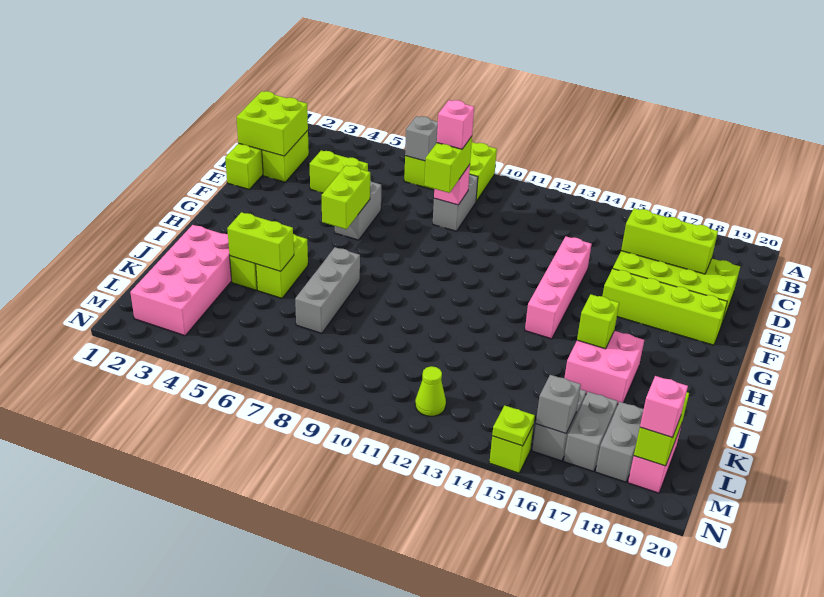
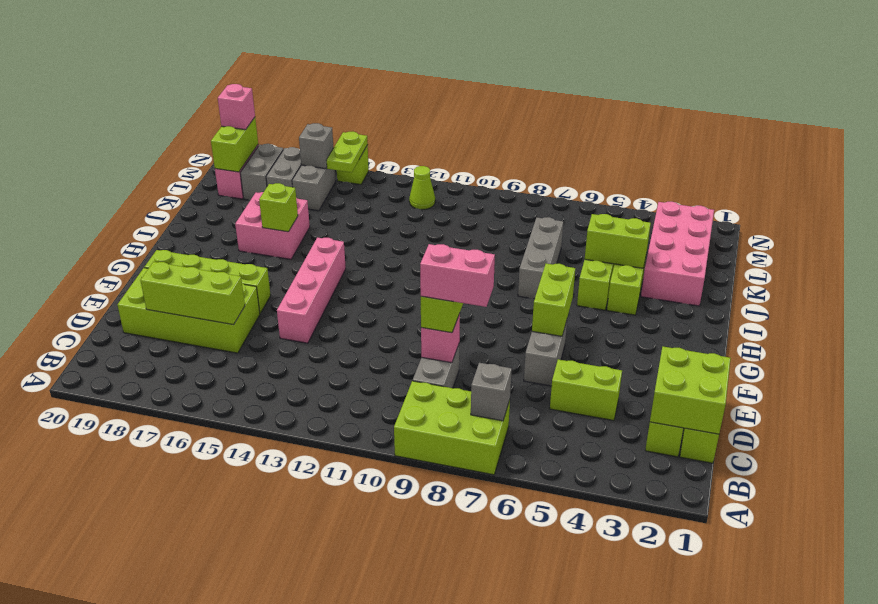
pink brick D9 level 4 -> pink brick D8:D9 level 4
lime plate N15 level 2 -> lime plate M15:N15 level 2

